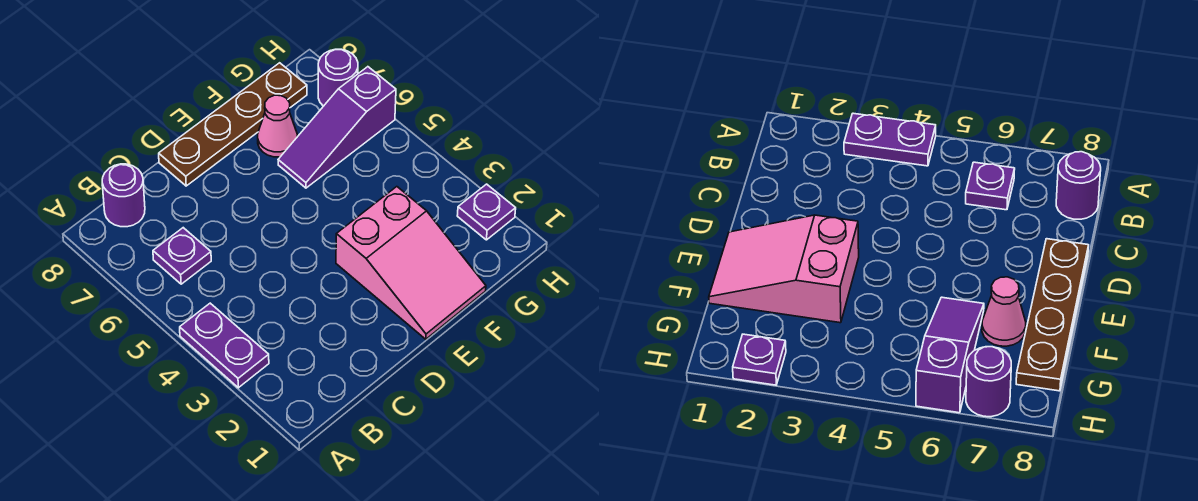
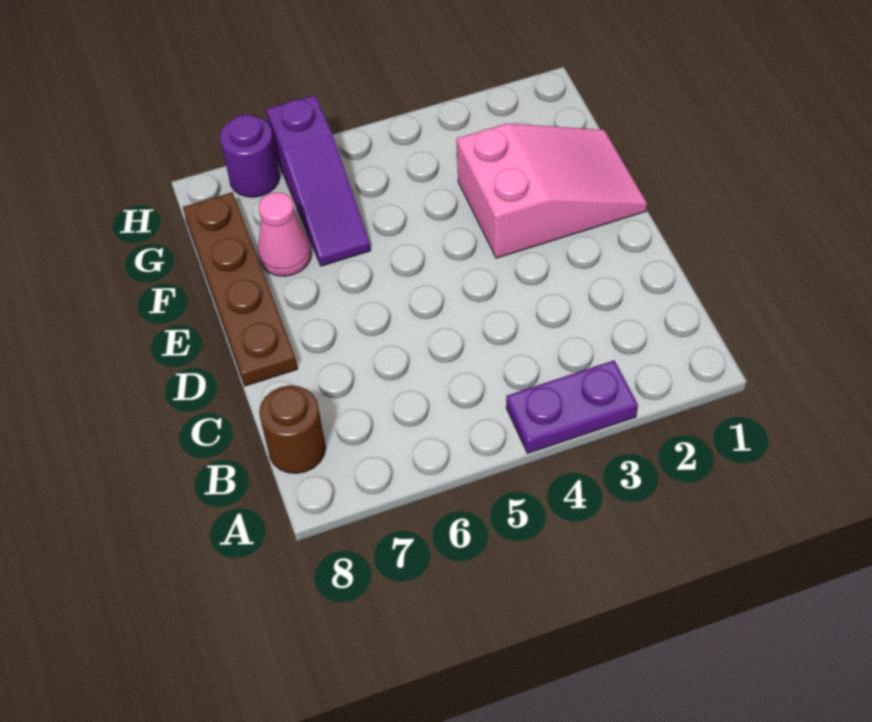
purple plate B6 level 1 -> none
purple round brick B8 level 1 -> brown round brick B8 level 1
purple plate H2 level 1 -> none

